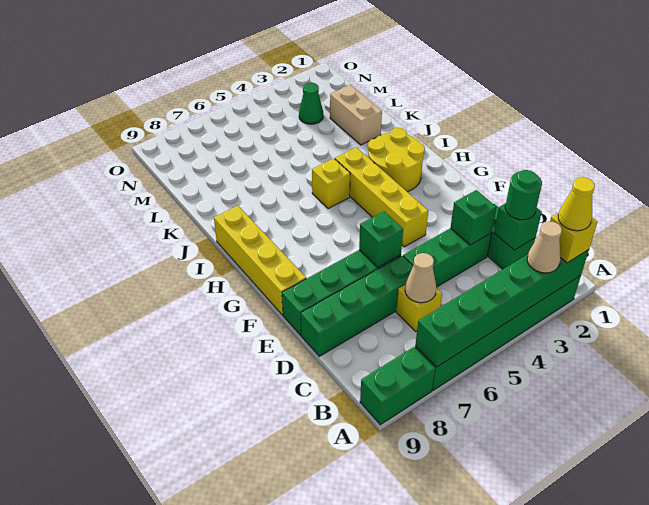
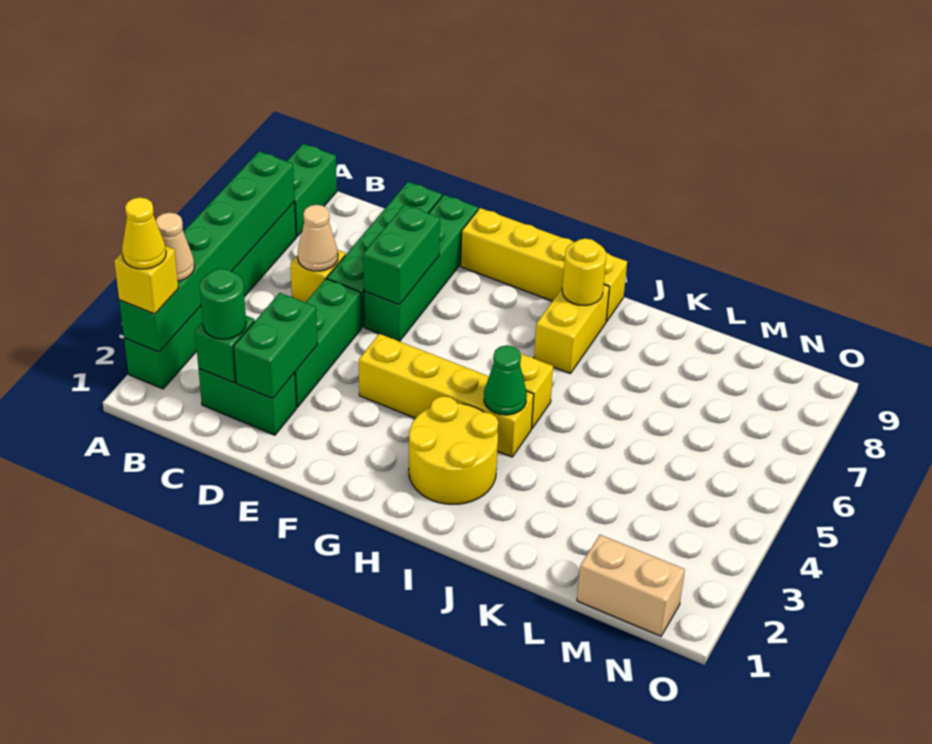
green brick D3 level 2 -> green brick D2:D3 level 2
green brick E6 level 2 -> green brick E6:E7 level 2
none -> yellow brick I7:I8 level 1
none -> yellow round brick I8 level 2
tan brick K2:L2 level 1 -> tan brick M1:N1 level 1
green cone M3 level 1 -> green cone I4 level 2

